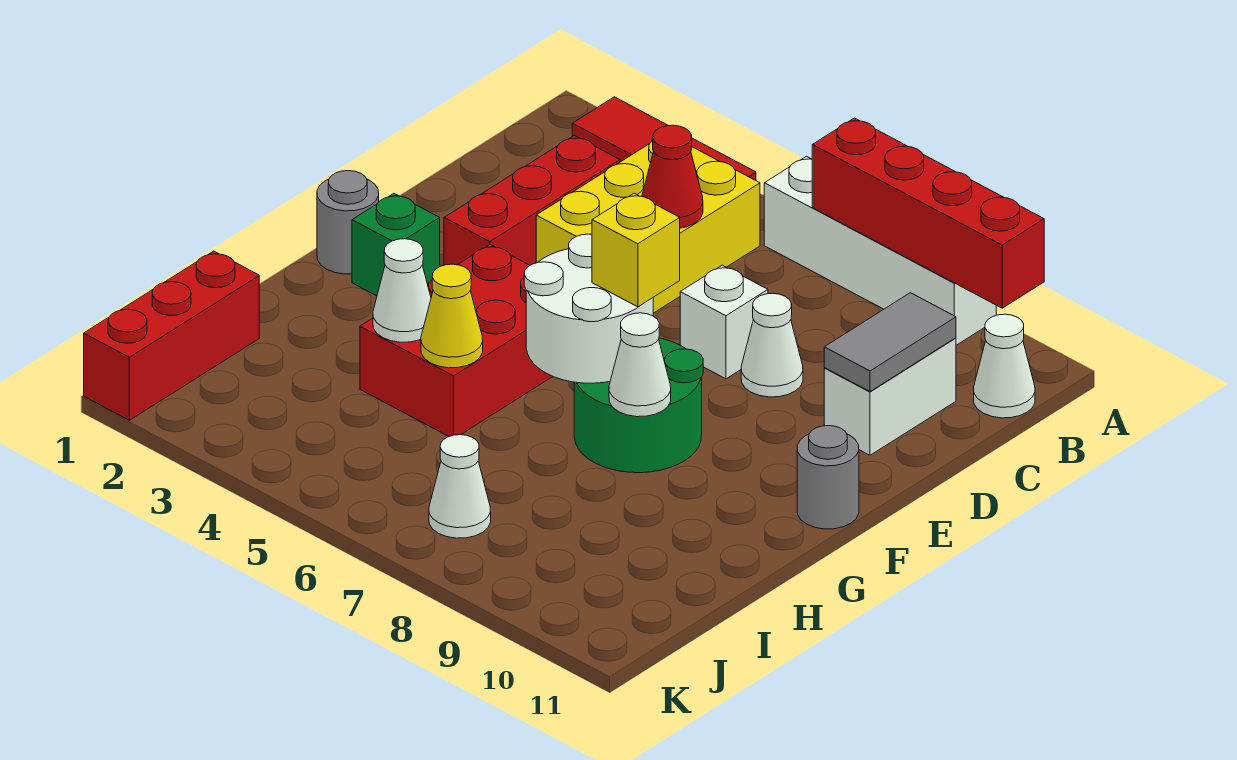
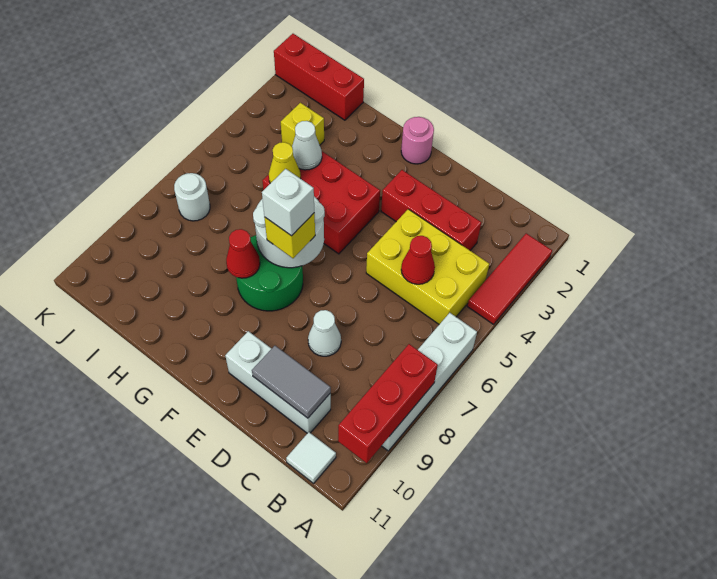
red brick A7:A10 level 2 -> red brick A8:A10 level 2
white cone B11 level 1 -> white tile B11 level 1
white brick C10:D10 level 1 -> white brick C10:E10 level 1
white brick D7 level 1 -> white brick F7 level 4
grey round brick F1 level 1 -> pink round brick F1 level 1
green brick F2 level 1 -> none
grey round brick F11 level 1 -> none
white cone G8 level 2 -> red cone G8 level 2
none -> yellow brick I3 level 1
white cone J7 level 1 -> white round brick J7 level 1

